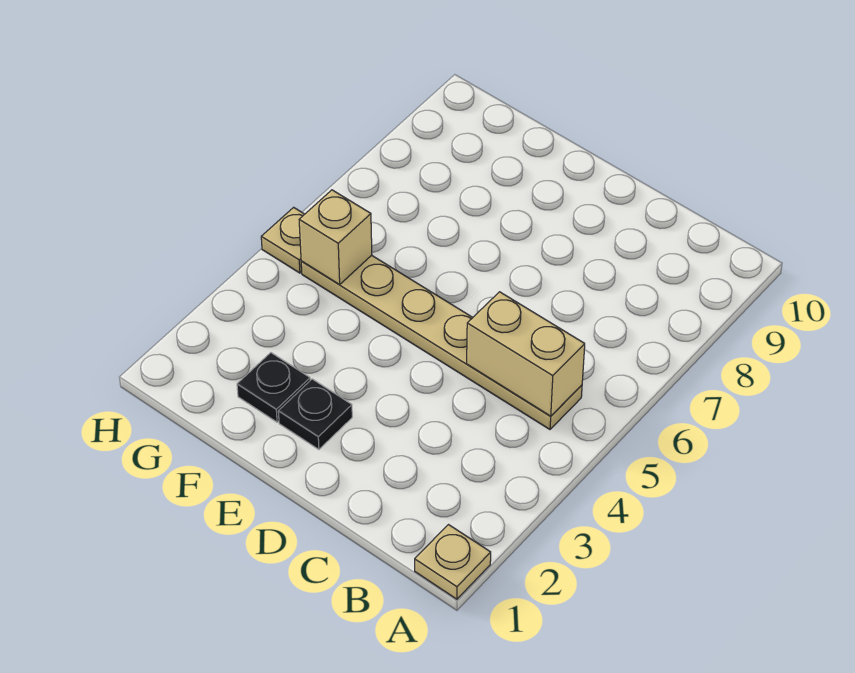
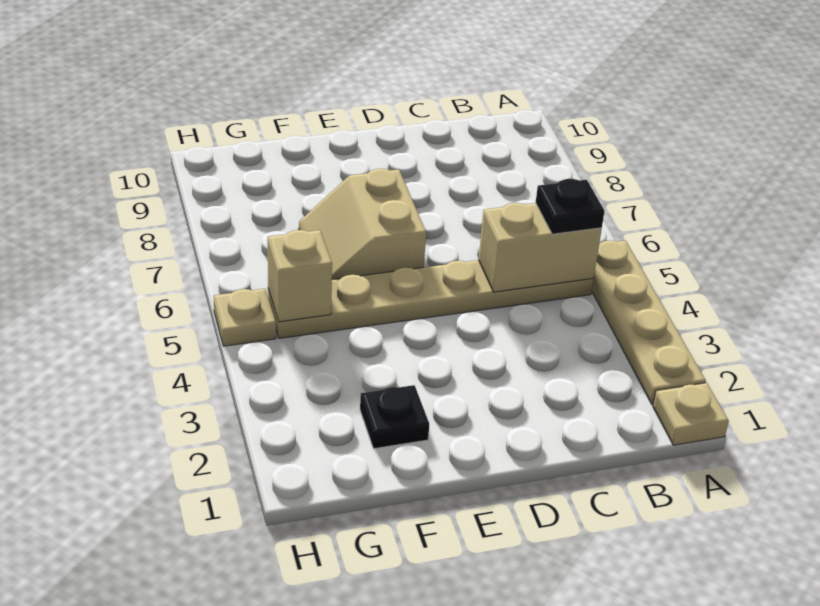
none -> tan plate A2:A5 level 1
black plate E2 level 1 -> black plate B5 level 3
none -> tan slope E6:F7 level 1 top E

